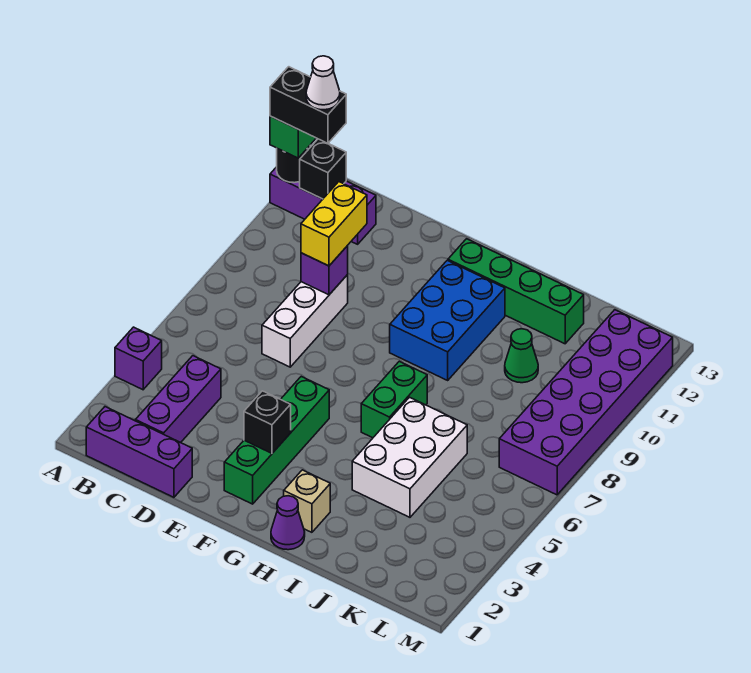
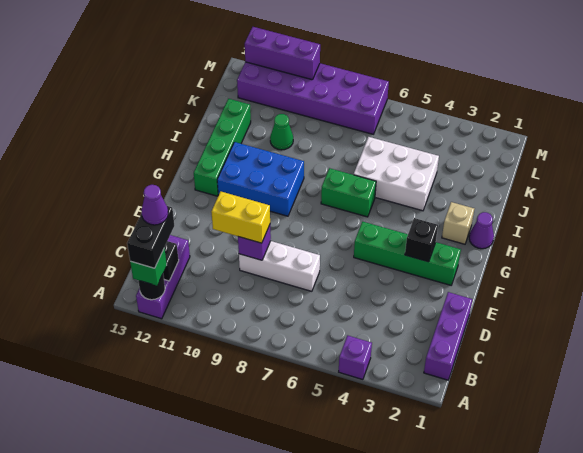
white cone B12 level 5 -> purple cone B12 level 5
purple brick C2:C4 level 1 -> purple brick M10:M12 level 2

